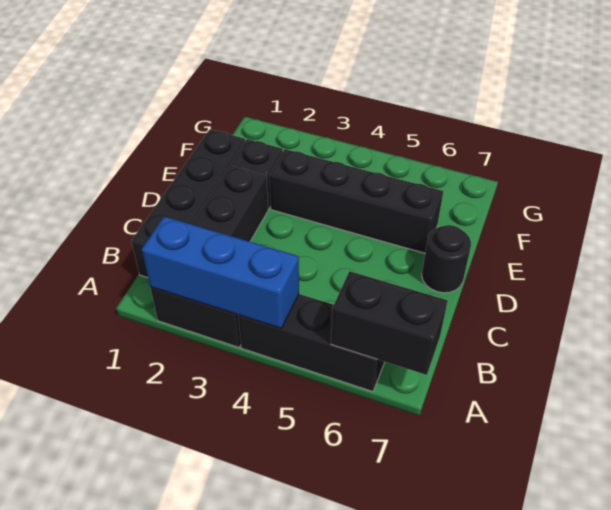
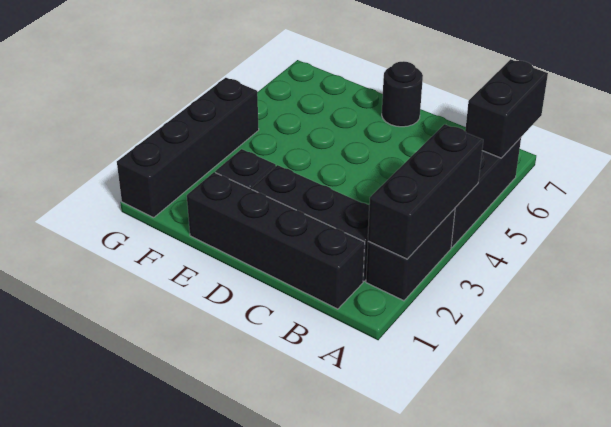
blue brick A2:A4 level 2 -> black brick A2:A4 level 2
black brick E3:E6 level 1 -> black brick G1:G4 level 1

